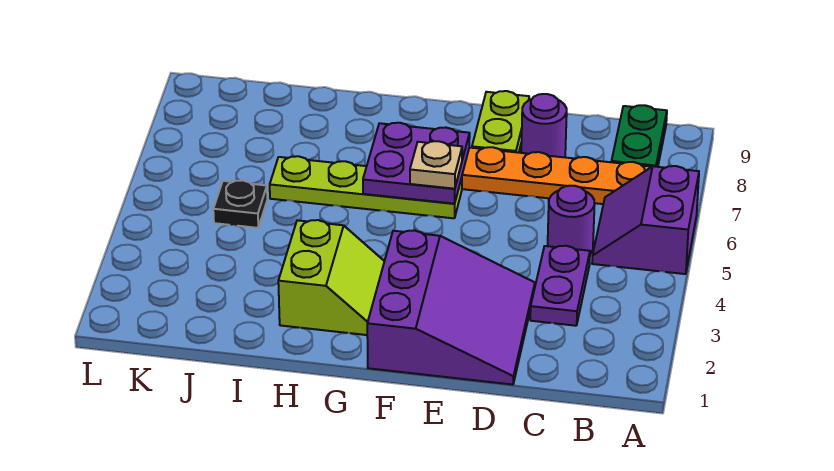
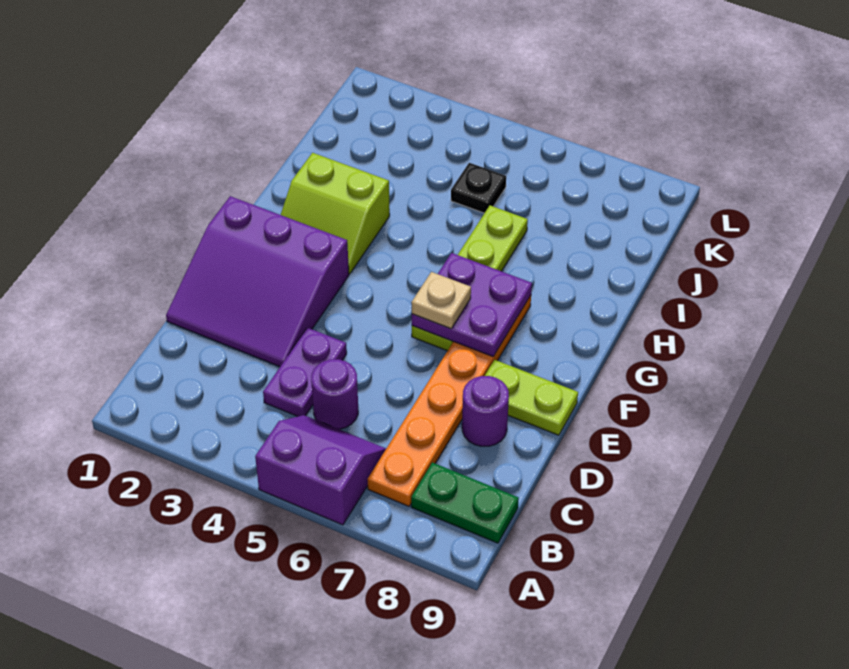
purple plate C3:C4 level 1 -> purple plate C4:D4 level 1

